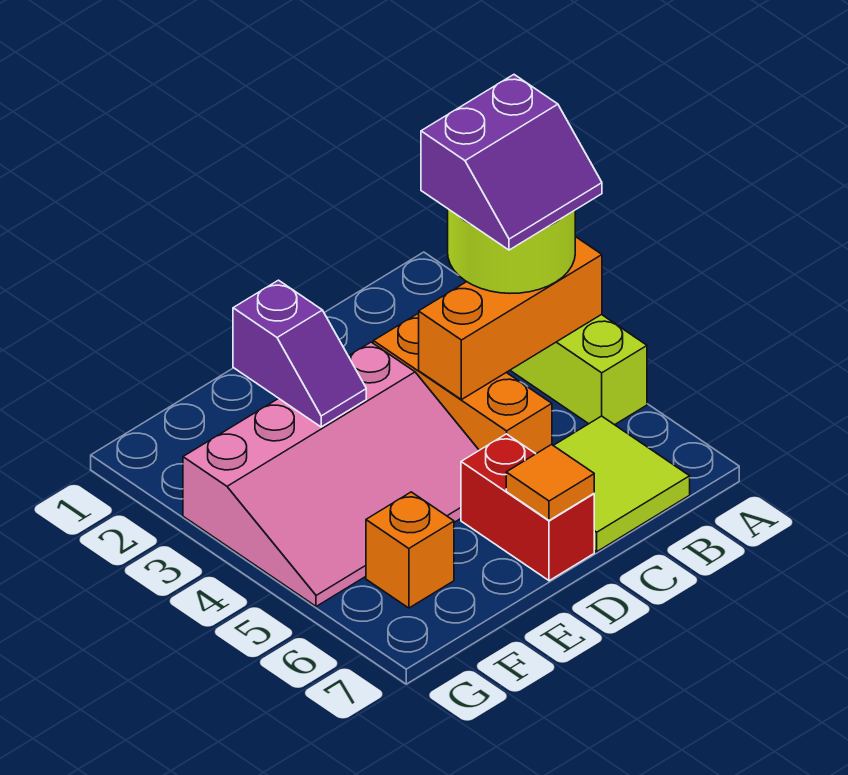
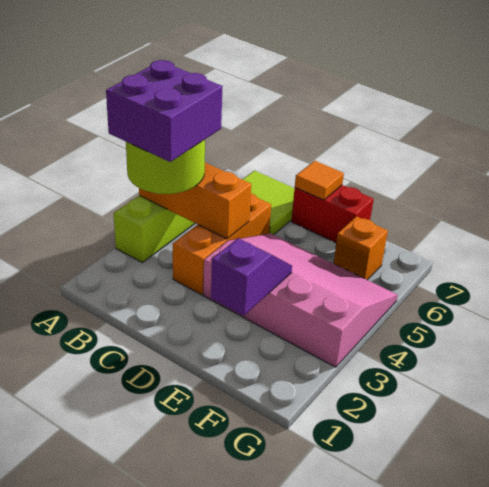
purple slope A3:B4 level 4 top 3 -> purple brick A3:B4 level 4
red brick D6:D7 level 1 -> red brick D7:E7 level 1

